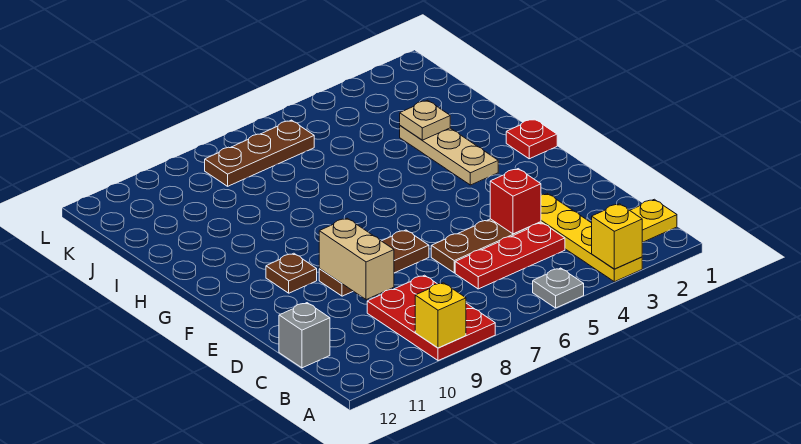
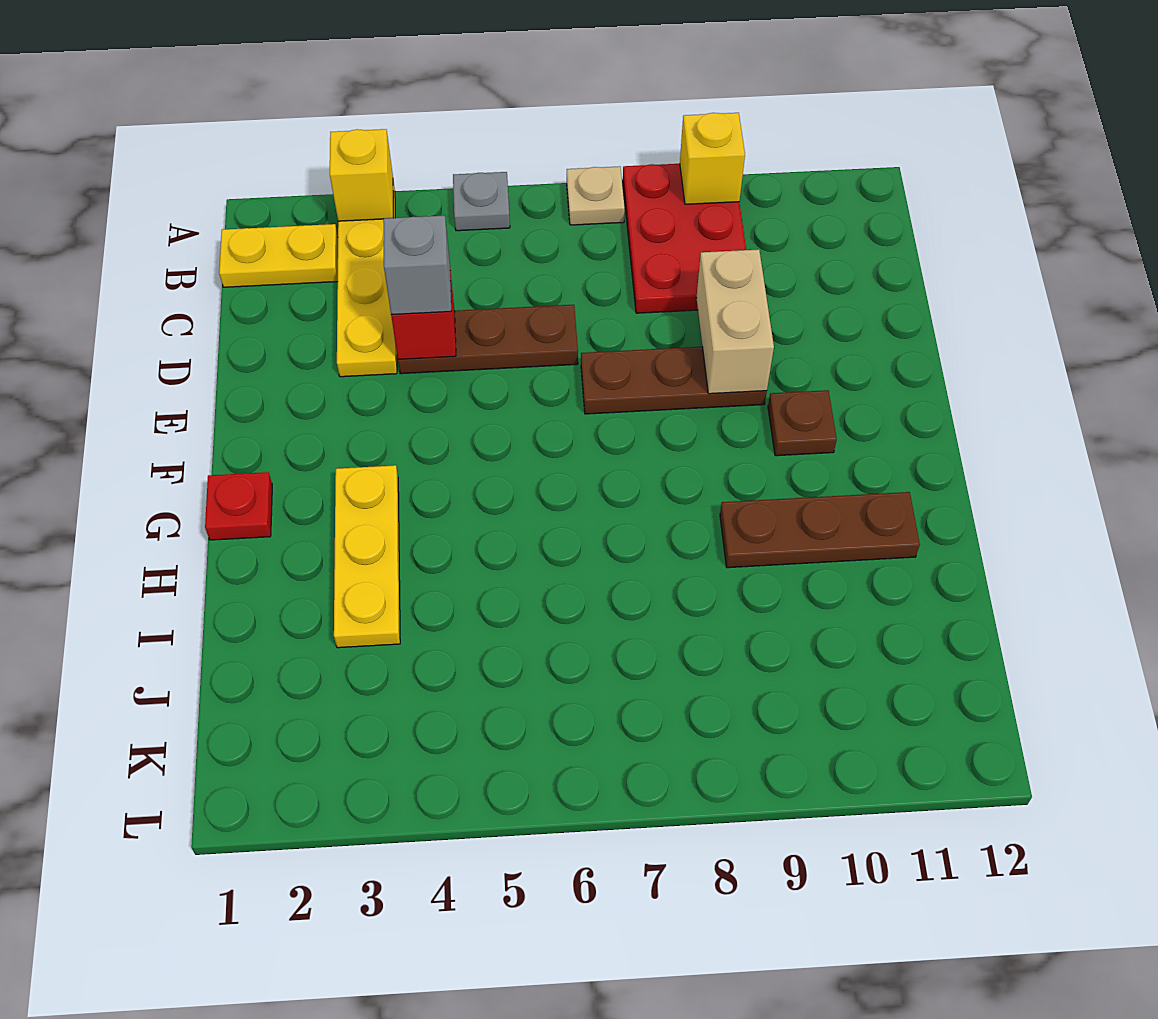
red plate C4:C6 level 1 -> none
grey brick C12 level 1 -> grey brick D4 level 3
tan plate G3:I3 level 1 -> yellow plate G3:I3 level 1
tan plate I3 level 2 -> tan plate A7 level 1
brown plate K6:K8 level 1 -> brown plate H9:H11 level 1

